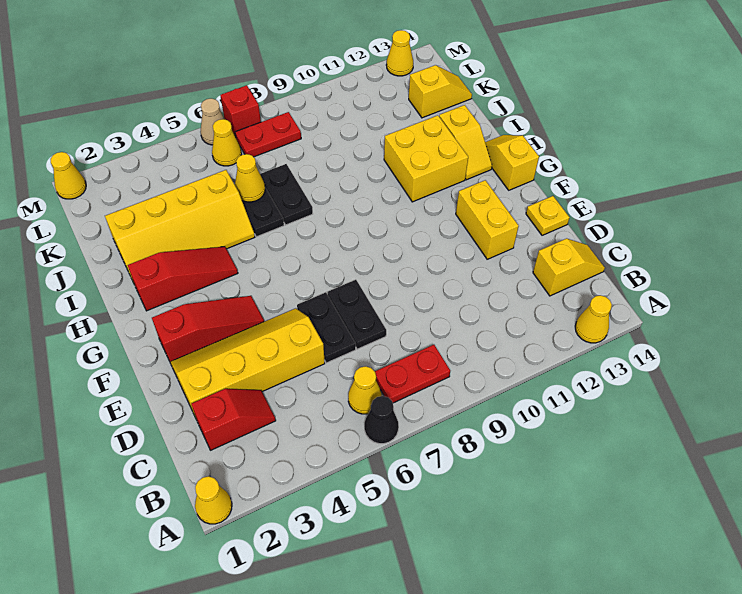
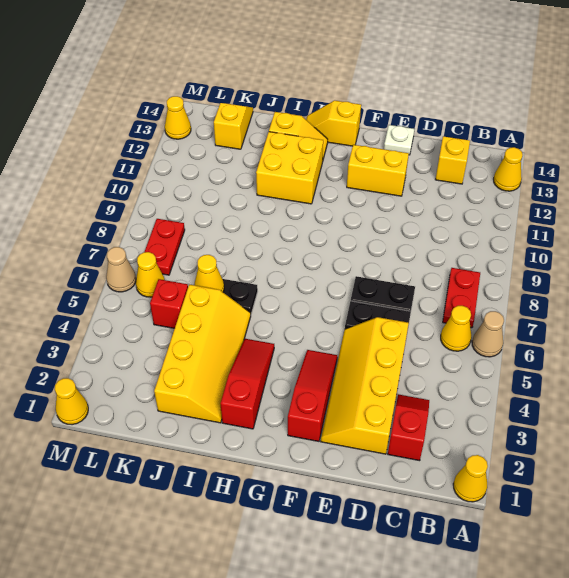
black cone A6 level 1 -> tan cone A6 level 1
yellow plate E14 level 1 -> white plate E14 level 1
black plate I7:J7 level 1 -> none
red brick M7 level 1 -> red brick K5 level 1

